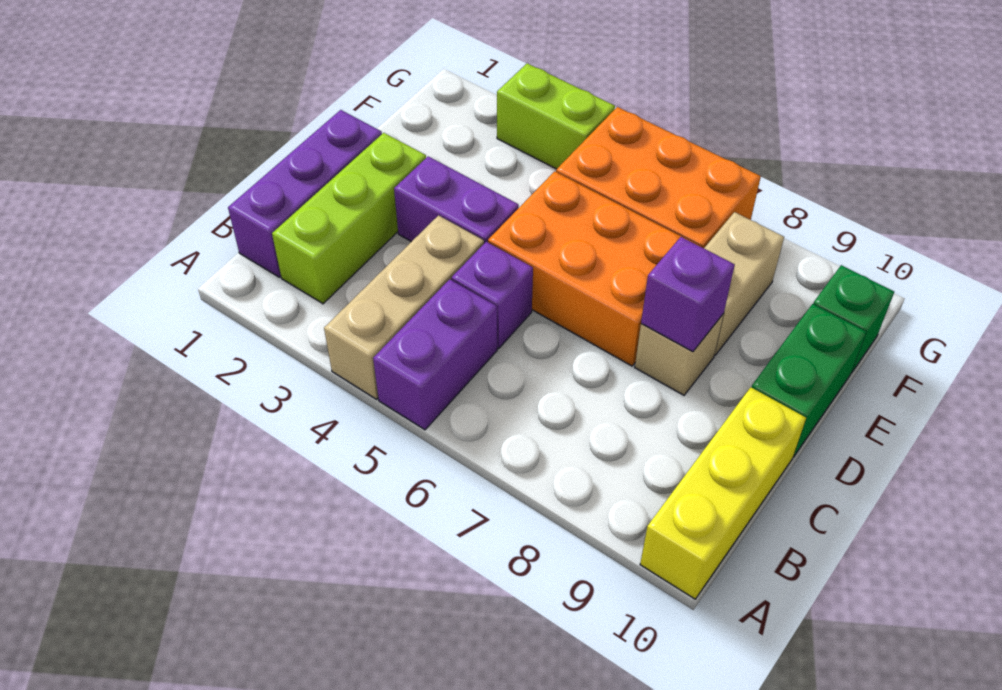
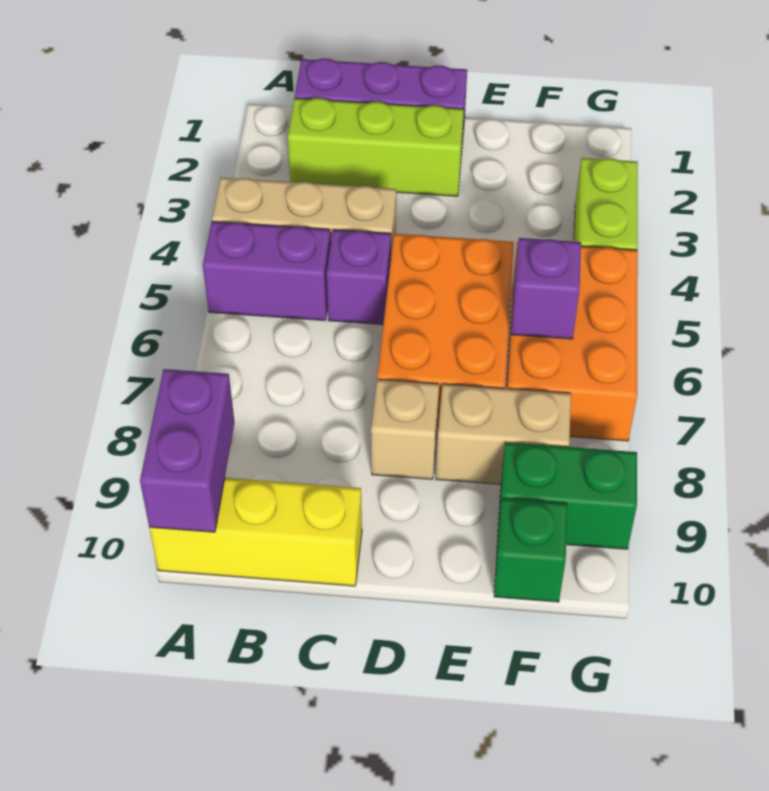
purple brick D3:D4 level 1 -> purple brick A9:A10 level 2
purple brick D8 level 2 -> purple brick F6 level 2
green brick D10:E10 level 1 -> green brick F9:G9 level 1

